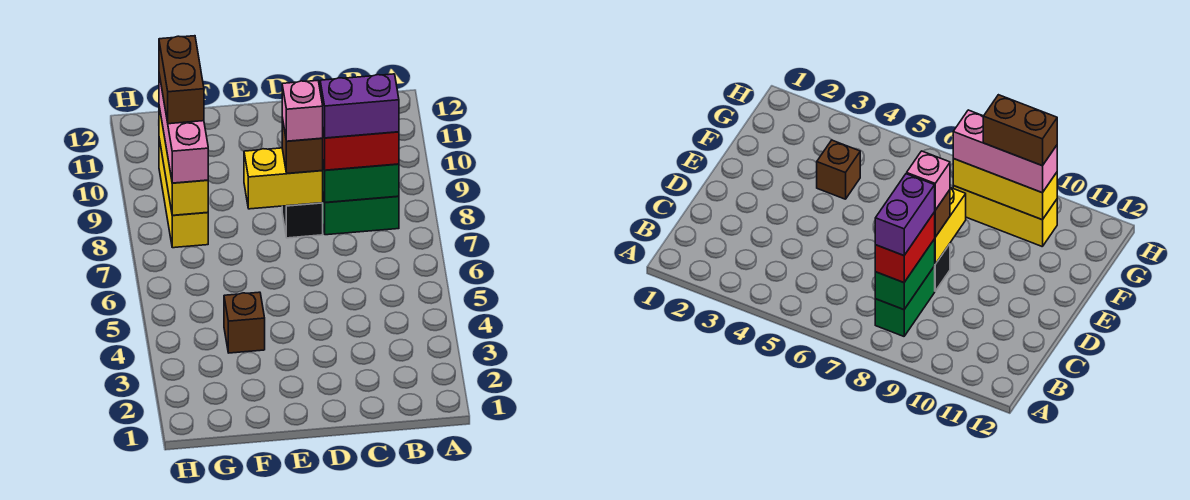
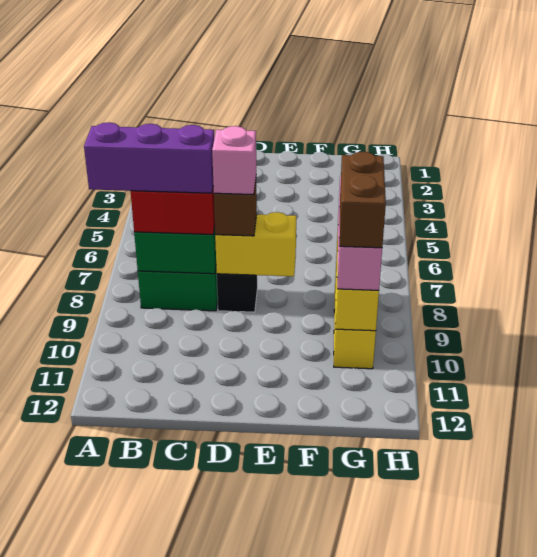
purple brick B8:C8 level 4 -> purple brick A8:C8 level 4
brown brick F4 level 1 -> none

